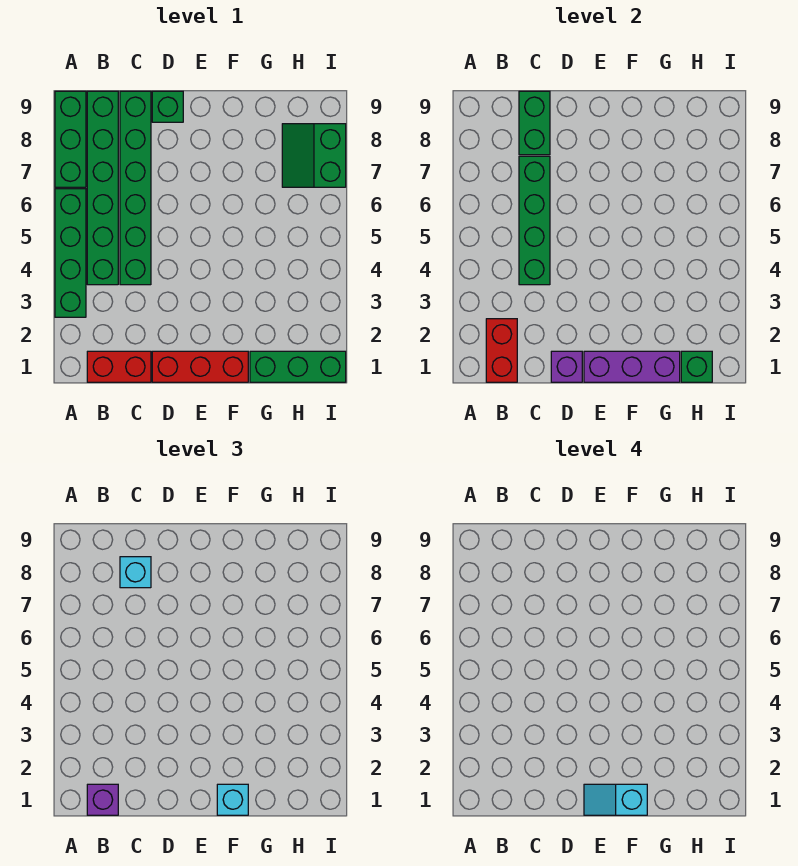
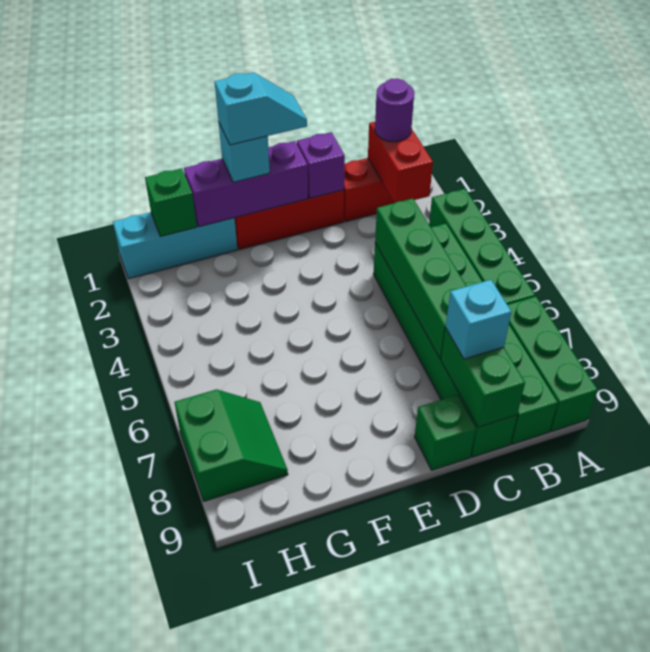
purple brick B1 level 3 -> purple round brick B1 level 3
green brick G1:I1 level 1 -> cyan brick G1:I1 level 1

